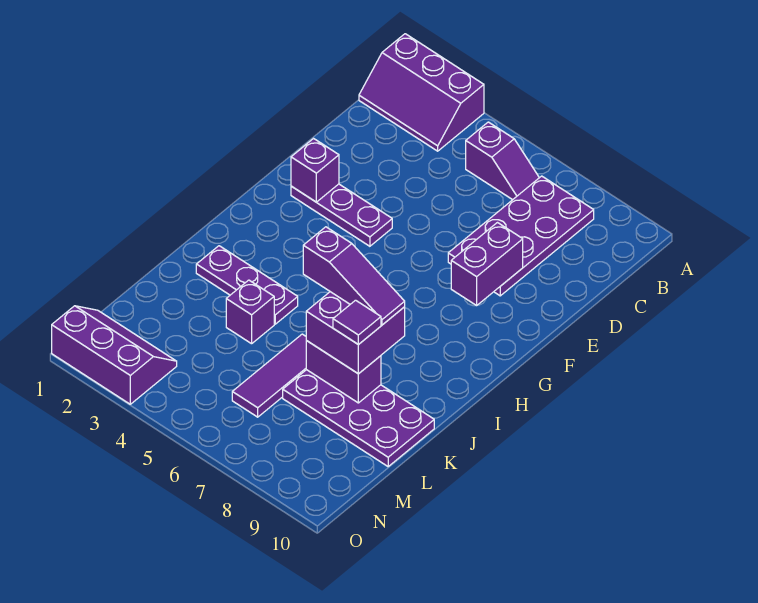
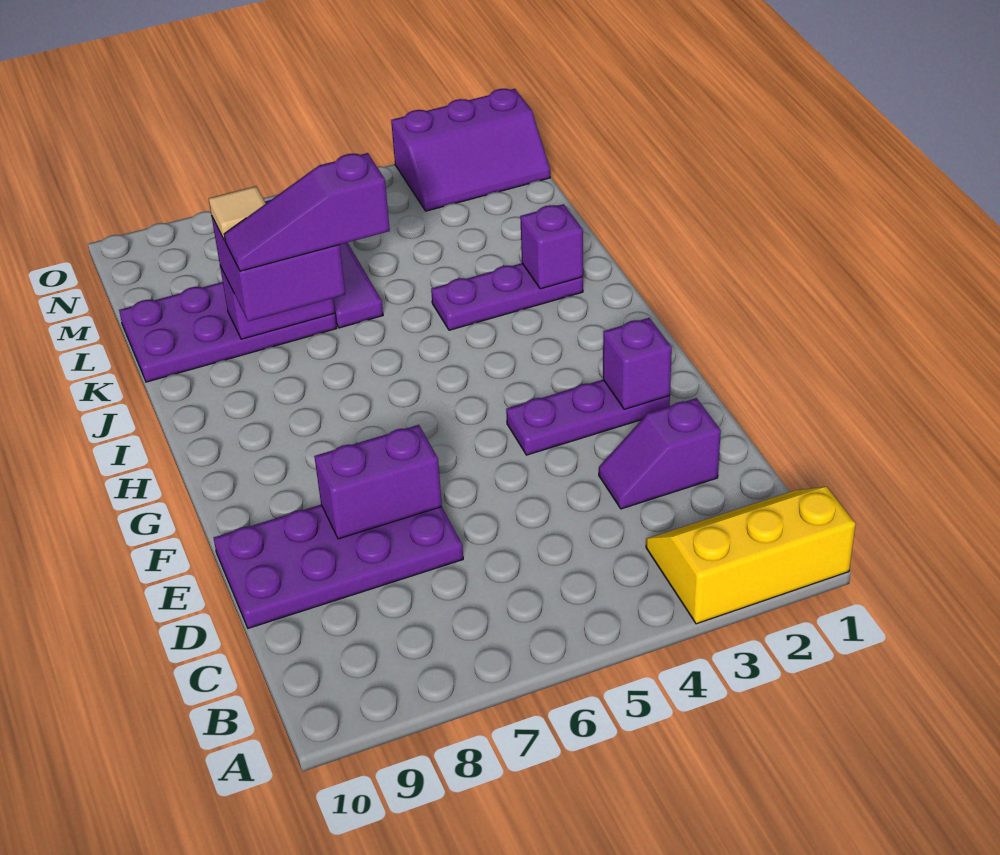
purple slope A1:B3 level 1 top A -> yellow slope A1:B3 level 1 top A
purple slope B5:B6 level 1 top 5 -> purple slope D2:D3 level 1 top 2
purple plate B7:E8 level 1 -> purple plate D7:E10 level 1
purple brick E8:F8 level 2 -> purple brick E7:E8 level 2
purple brick K4 level 1 -> purple brick J2 level 2
purple tile K8 level 4 -> tan tile K8 level 4

